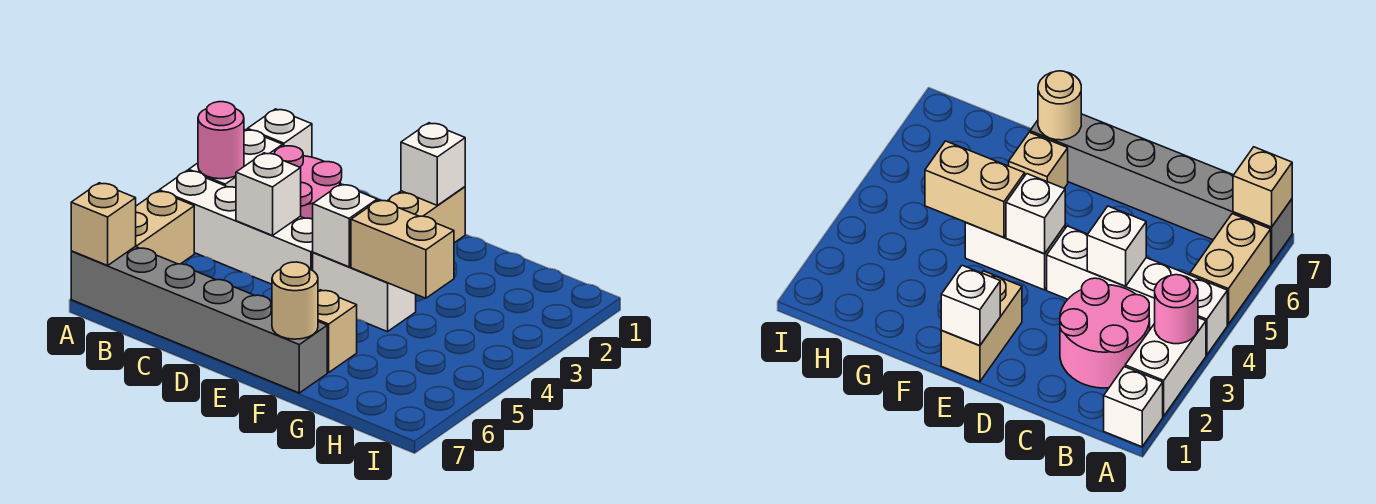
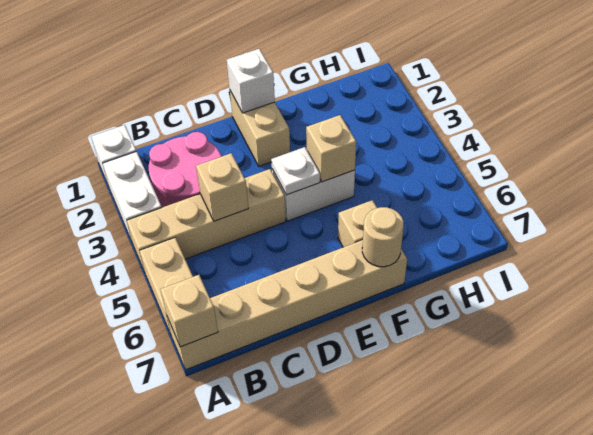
pink round brick A3 level 2 -> none
white brick A4:D4 level 1 -> tan brick A4:D4 level 1
grey brick A7:F7 level 1 -> tan brick A7:F7 level 1
white brick C4 level 2 -> tan brick C4 level 2
white brick E4 level 2 -> white plate E4 level 2
tan brick F4:G4 level 2 -> tan brick F4 level 2

